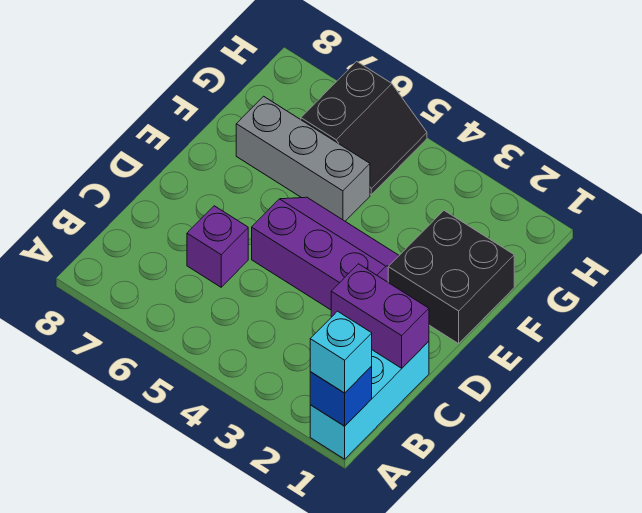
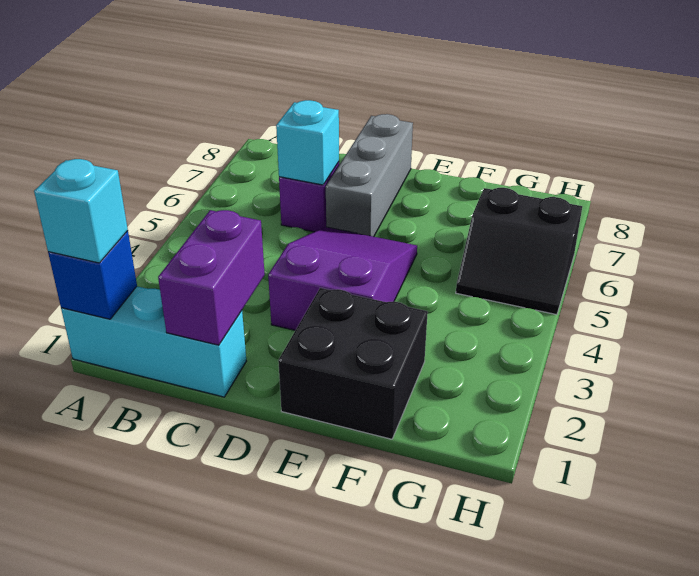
none -> cyan brick C6 level 2
purple slope D3:E5 level 1 top D -> purple slope D3:E5 level 1 top 3
grey brick F5:F7 level 1 -> grey brick D6:D8 level 1

